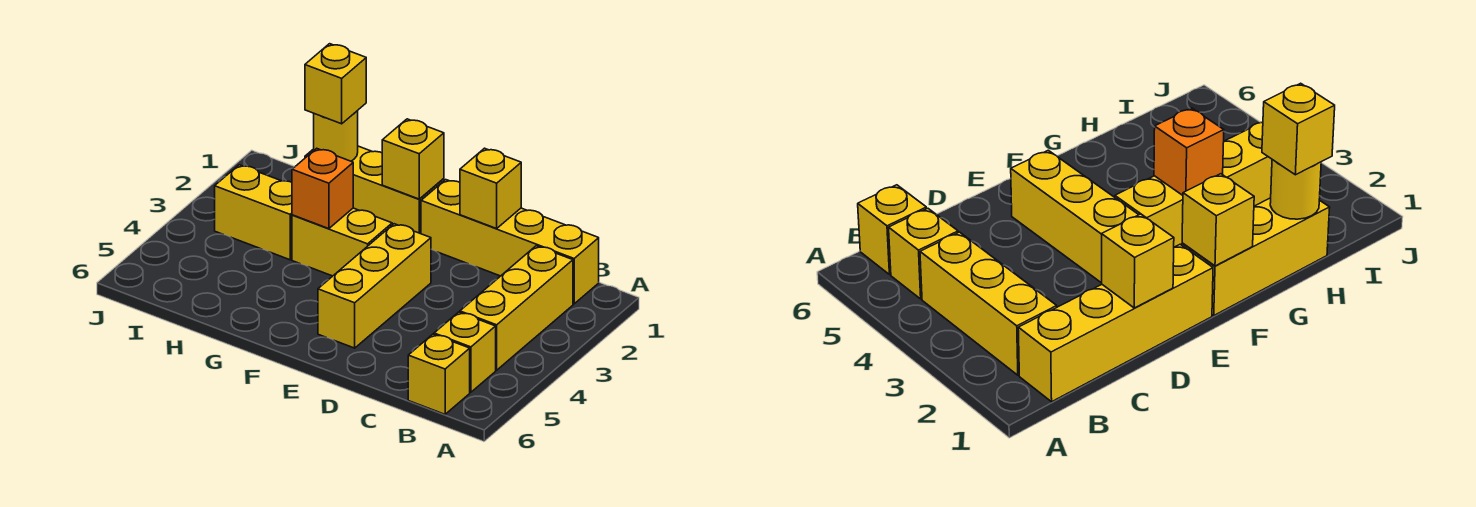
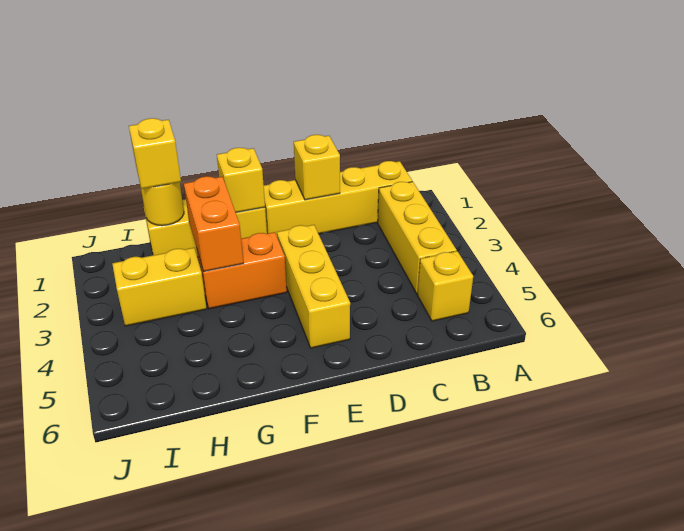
yellow brick B6 level 1 -> none
yellow brick F3:G3 level 1 -> orange brick F3:G3 level 1
orange brick G3 level 2 -> orange brick G2:G3 level 2

